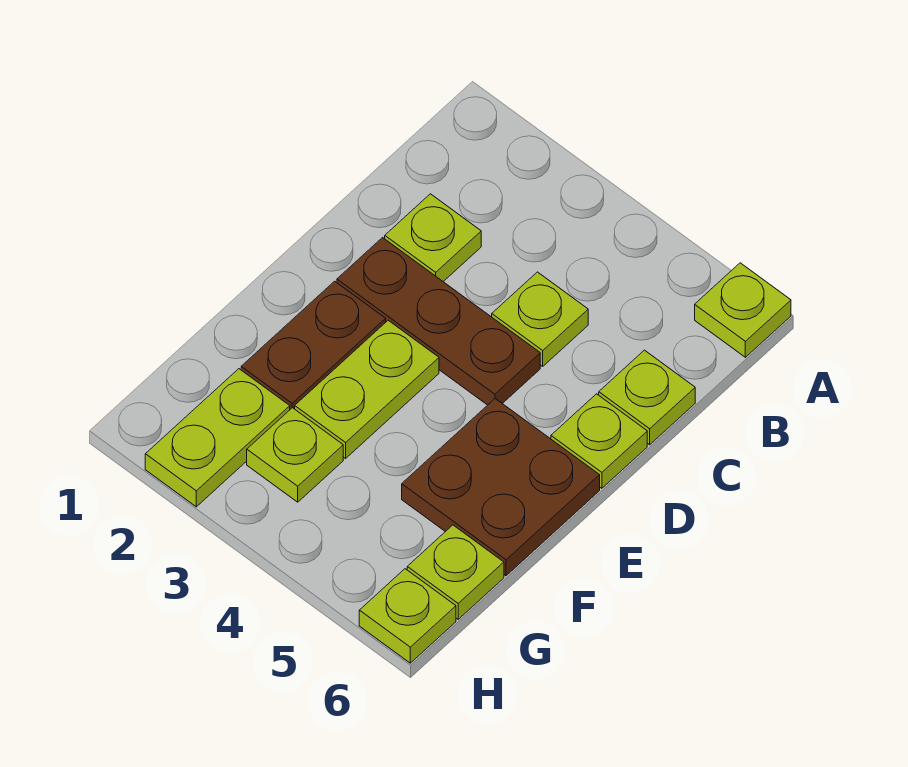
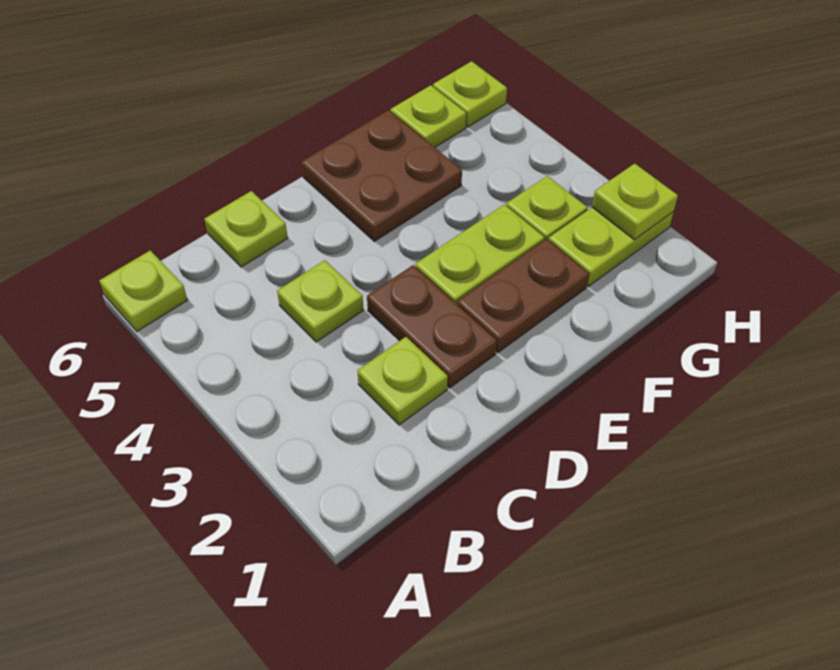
brown plate D2:D4 level 1 -> brown plate D2:D3 level 1
lime plate D6 level 1 -> lime plate H2 level 2

